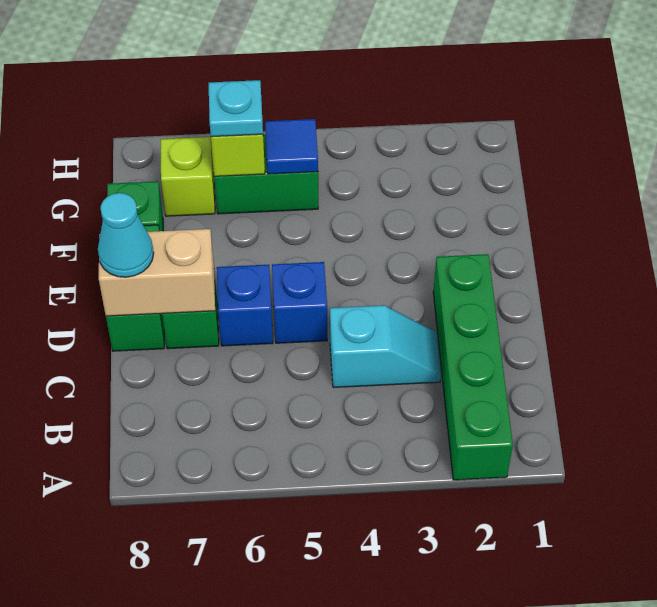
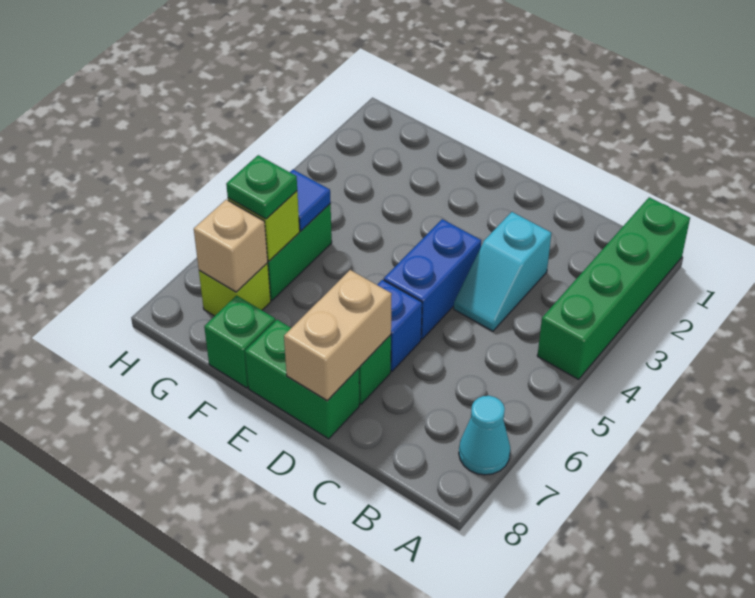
green brick A2:D2 level 1 -> green brick A1:A4 level 1
cyan slope C3:C4 level 1 top 4 -> cyan slope C3:C4 level 1 top 3
blue brick D5 level 1 -> blue brick D4:D5 level 1
cyan cone D8 level 3 -> cyan cone A7 level 1
cyan plate G6 level 3 -> green plate G6 level 3
none -> tan brick G7 level 2

